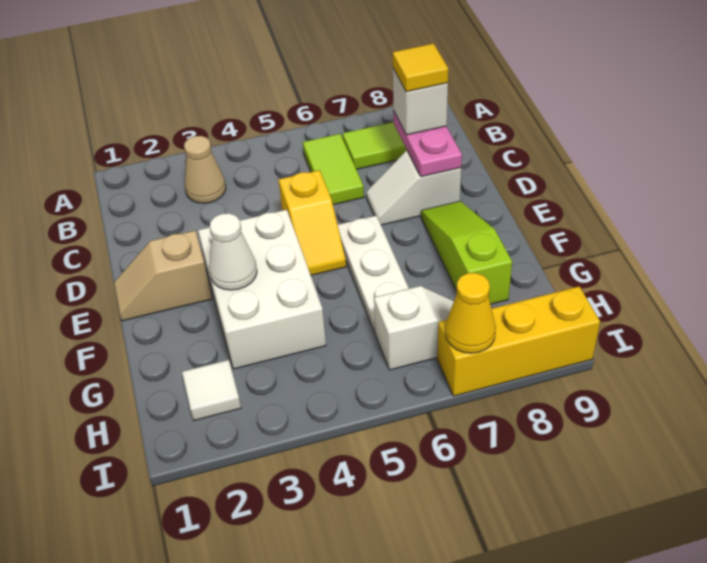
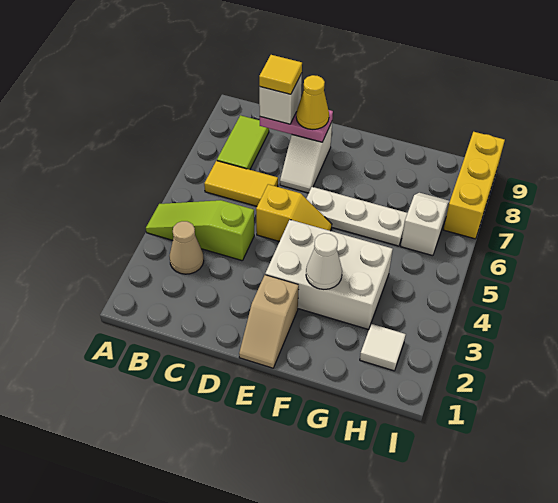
lime tile B6:C6 level 1 -> yellow tile B6:C6 level 1
lime slope E8:G8 level 1 top G -> lime slope A4:C4 level 1 top C
yellow cone I7 level 2 -> yellow cone D8 level 3

